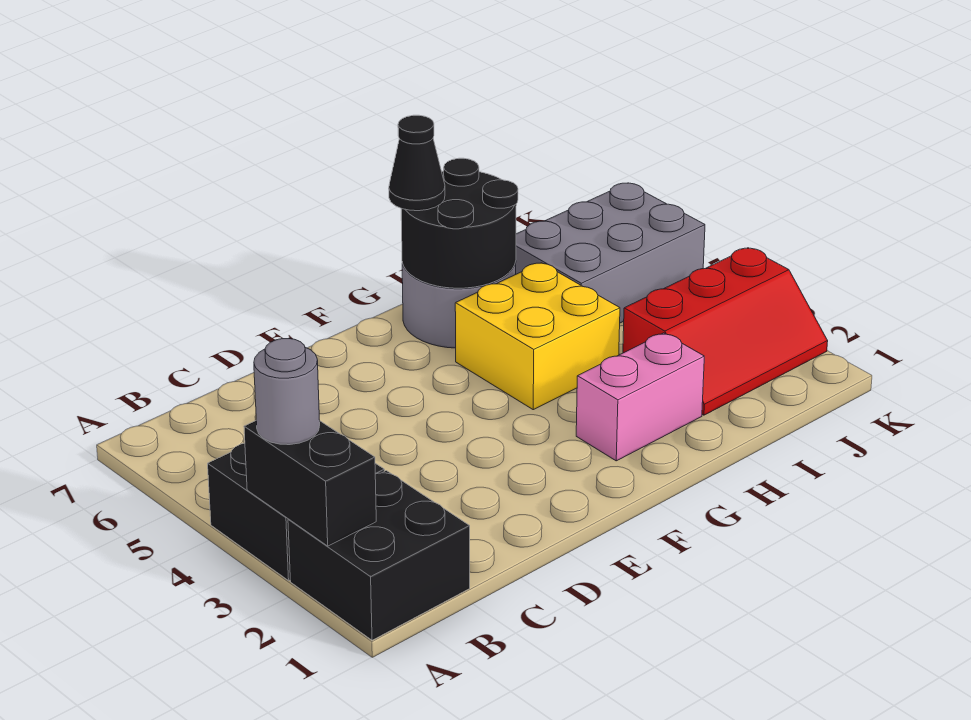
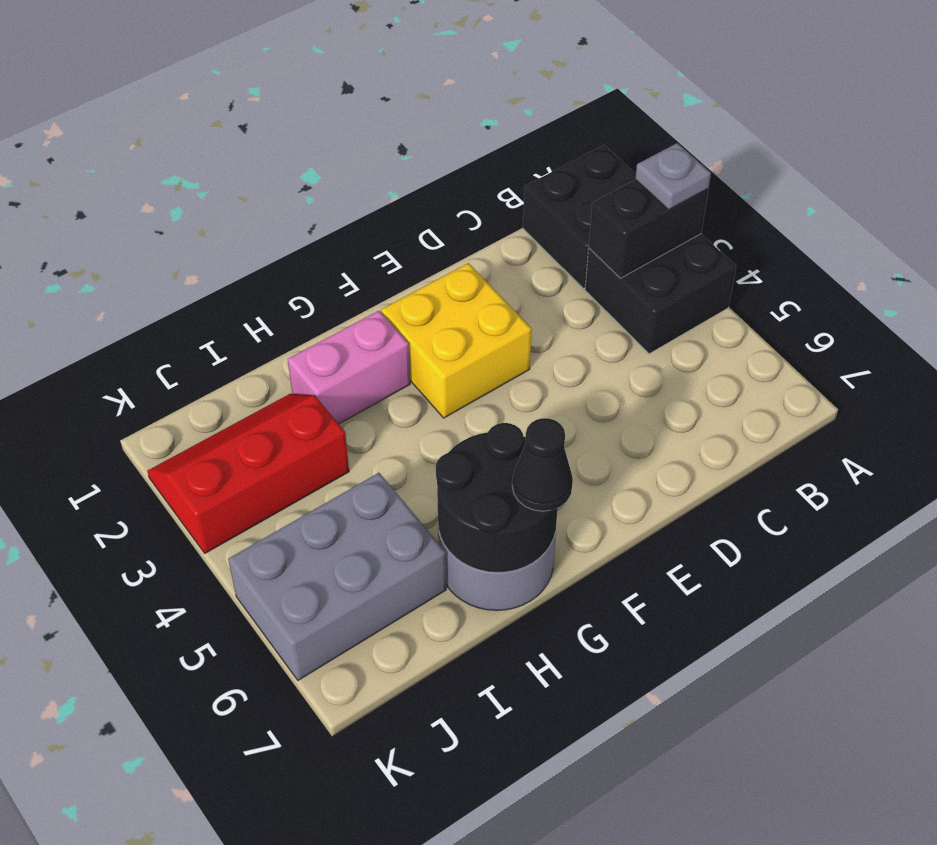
black brick A2:A3 level 2 -> black brick A3:B3 level 2
grey round brick A3 level 3 -> grey plate A3 level 3
yellow brick G4:H5 level 1 -> yellow brick E2:F3 level 1

